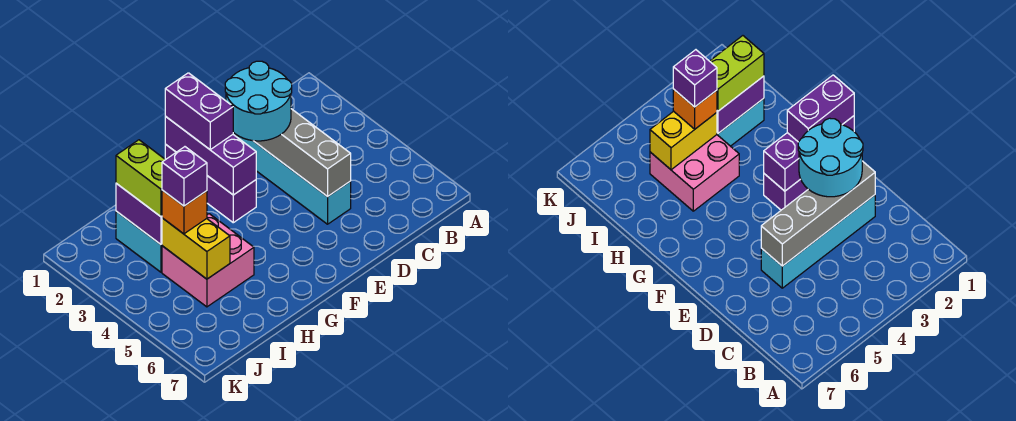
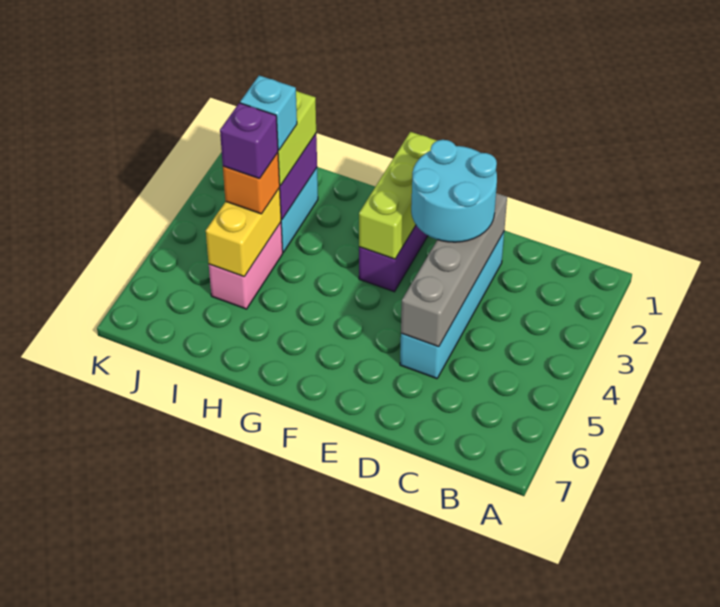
purple brick F1:F3 level 2 -> lime brick F1:F3 level 2
purple brick F1:F2 level 3 -> none
pink brick H4:I5 level 1 -> pink brick I4:I5 level 1
none -> cyan brick I3 level 4

